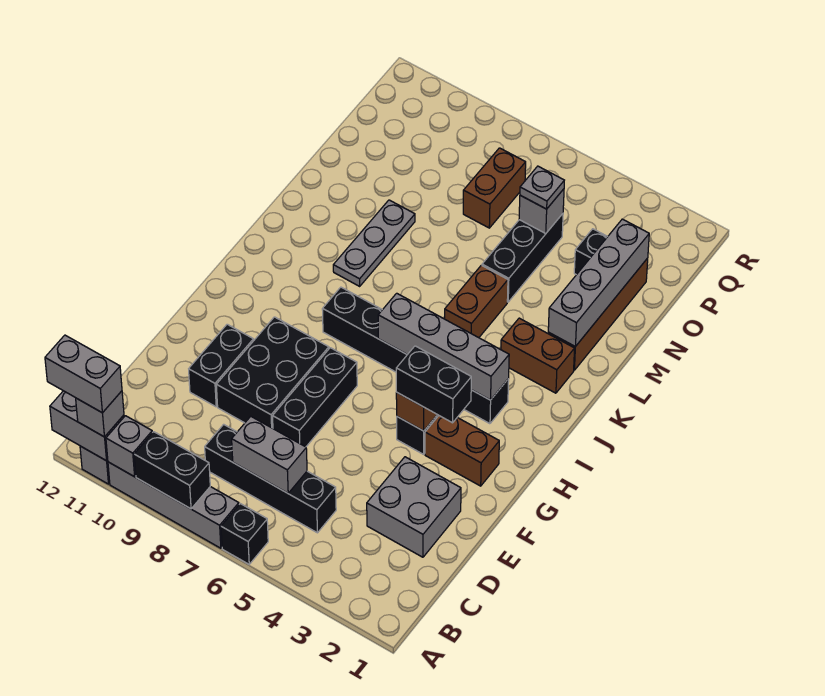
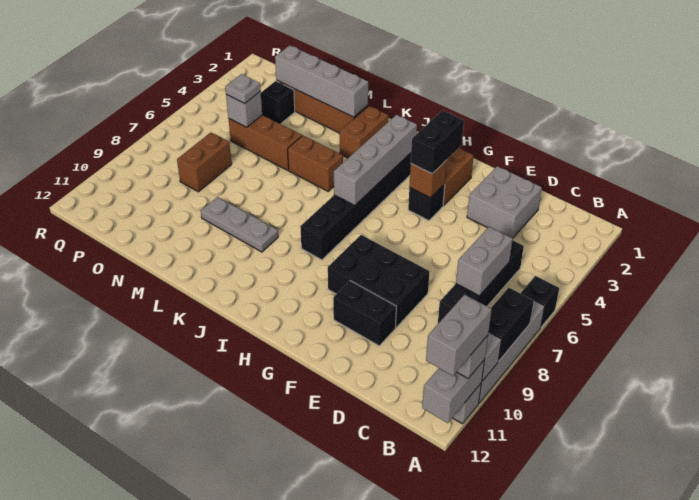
black brick E7:G7 level 1 -> none
black brick M5:O5 level 1 -> brown brick M5:O5 level 1
brown brick O7:P7 level 1 -> brown brick O7:O8 level 1

